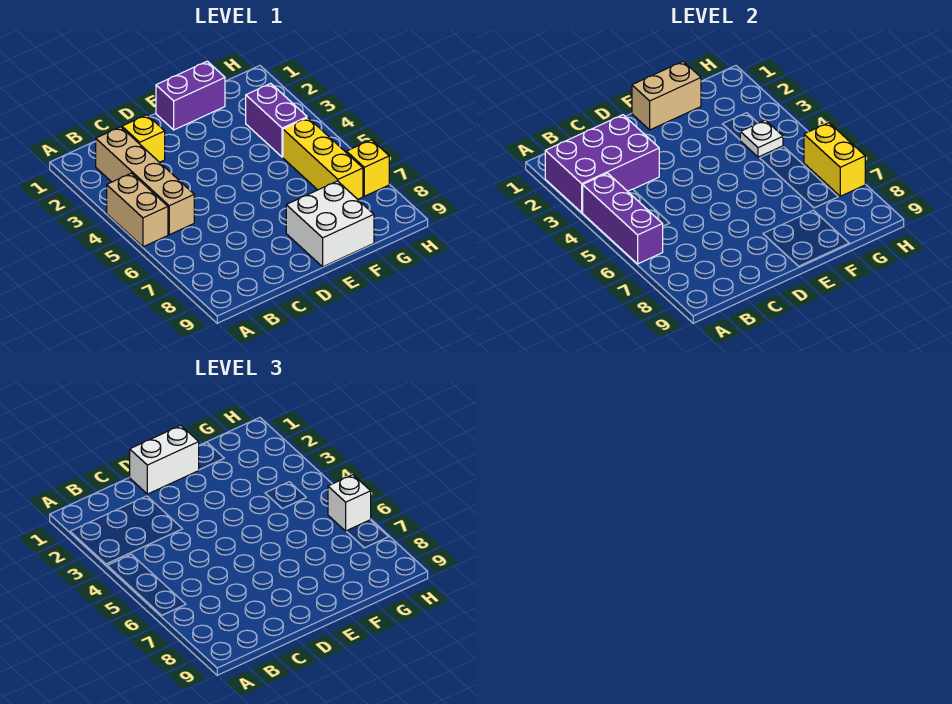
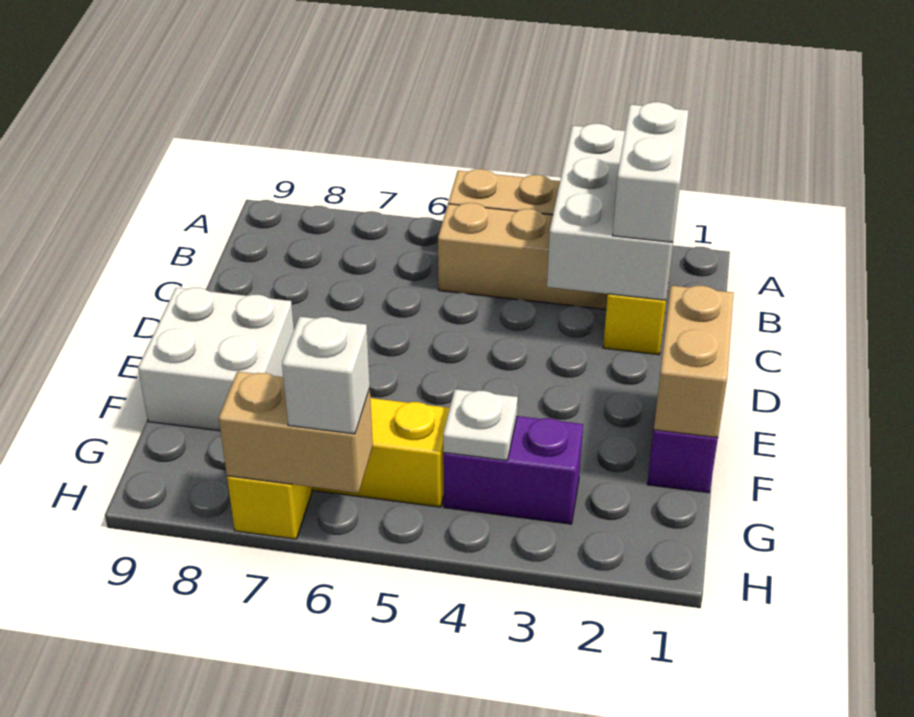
purple brick A2:C3 level 2 -> white brick A2:C3 level 2
purple brick A4:A6 level 2 -> none
white brick D1:E1 level 3 -> white brick B2:C2 level 3
yellow brick H6:H7 level 2 -> tan brick H6:H7 level 2

